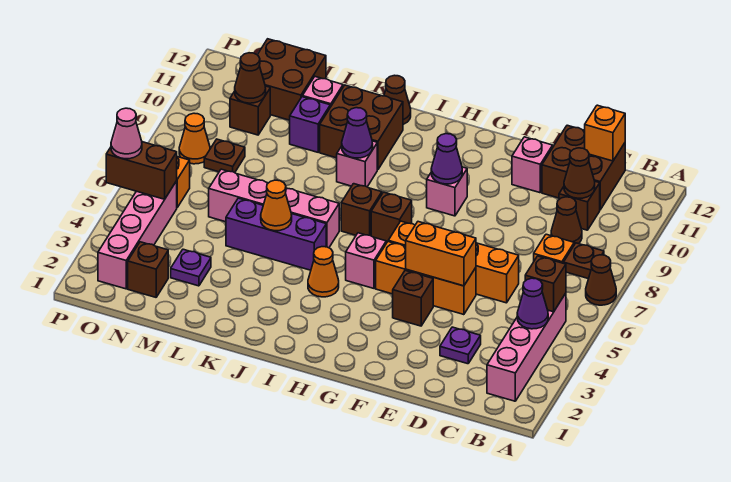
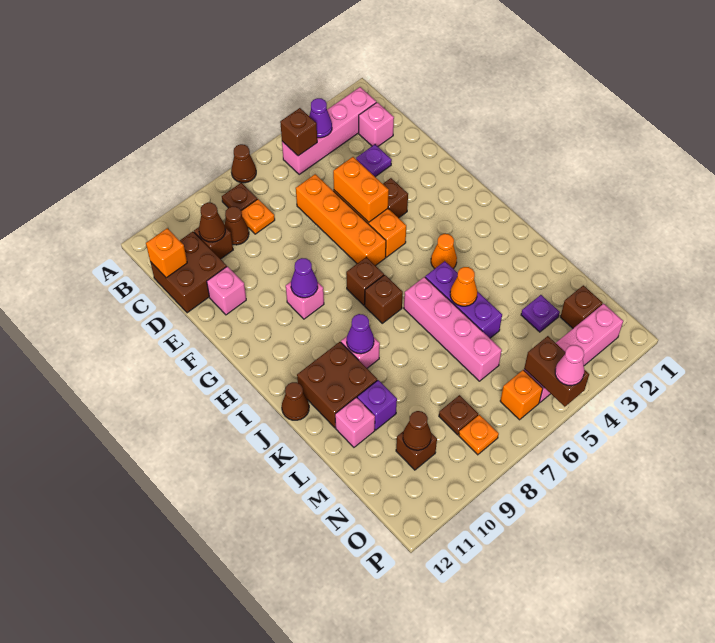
pink brick H5 level 1 -> pink brick C2 level 1
brown brick M11:N12 level 1 -> none
orange cone O8 level 1 -> orange plate O8 level 1

